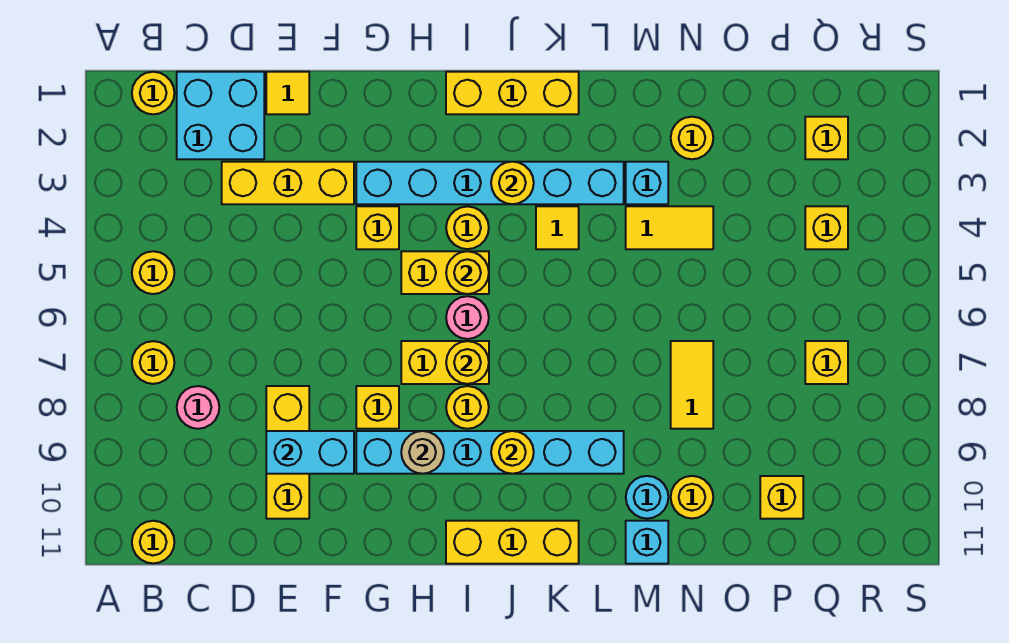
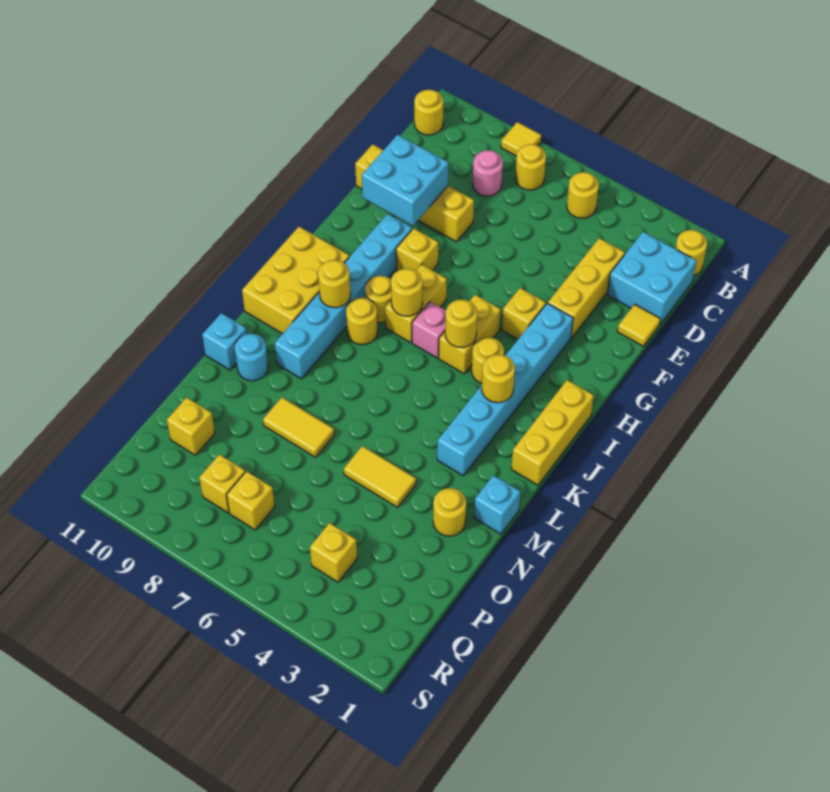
yellow brick E8:E10 level 1 -> yellow brick E8:E11 level 1
cyan brick E9:F9 level 2 -> cyan brick E9:F10 level 2
tan round brick H9 level 2 -> none
pink round brick I6 level 1 -> pink brick I6 level 1
yellow brick I11:K11 level 1 -> yellow brick I10:K11 level 1
yellow tile K4 level 1 -> yellow tile A8 level 1
cyan brick M3 level 1 -> cyan brick M1 level 1
yellow tile M4:N4 level 1 -> yellow tile N4:N5 level 1
yellow round brick N10 level 1 -> yellow round brick J8 level 1
yellow brick Q2 level 1 -> yellow brick Q8 level 1

